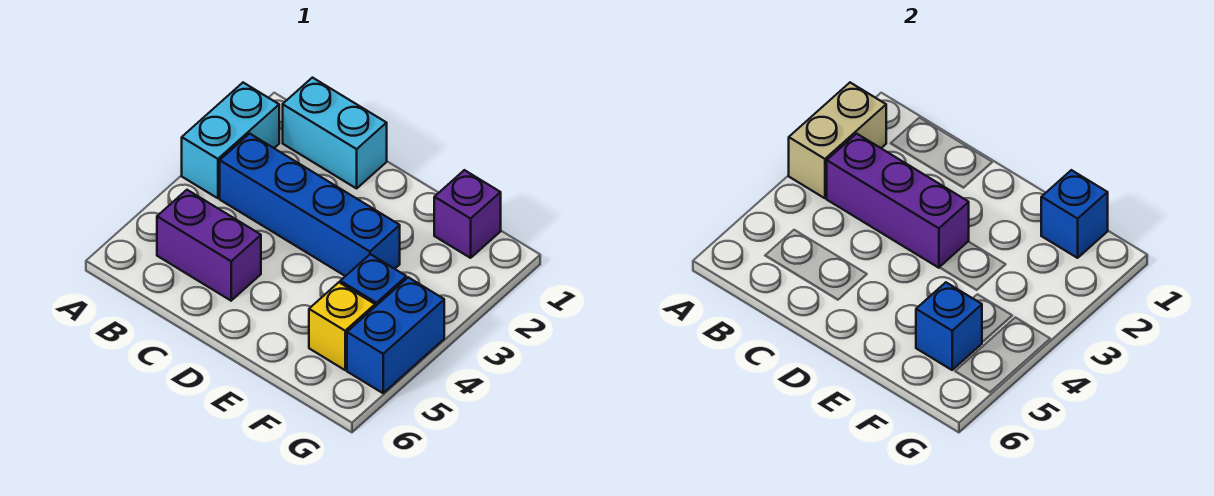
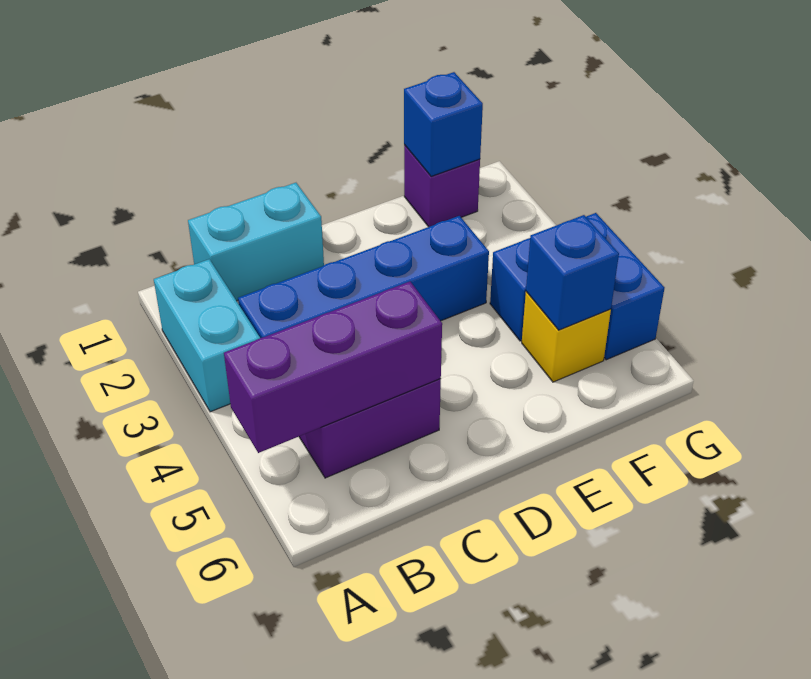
tan brick A2:A3 level 2 -> none
purple brick B3:D3 level 2 -> purple brick A5:C5 level 2

